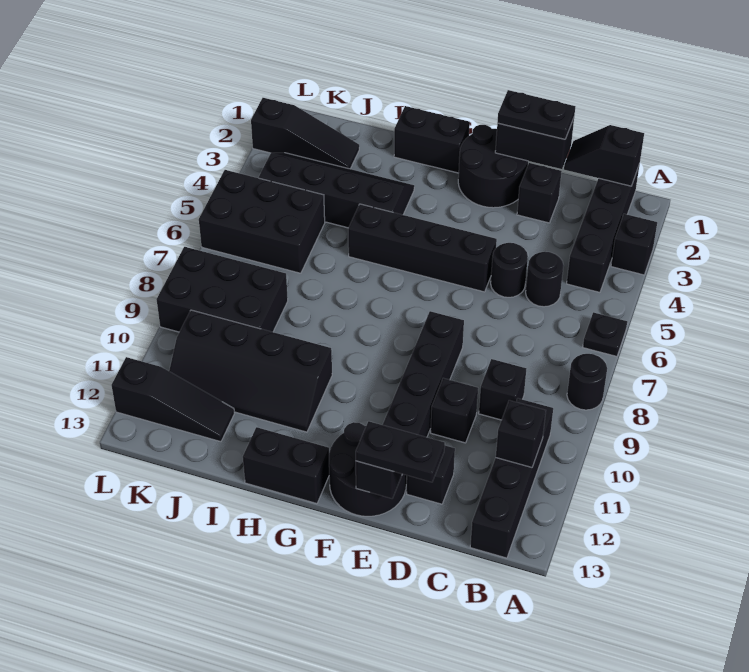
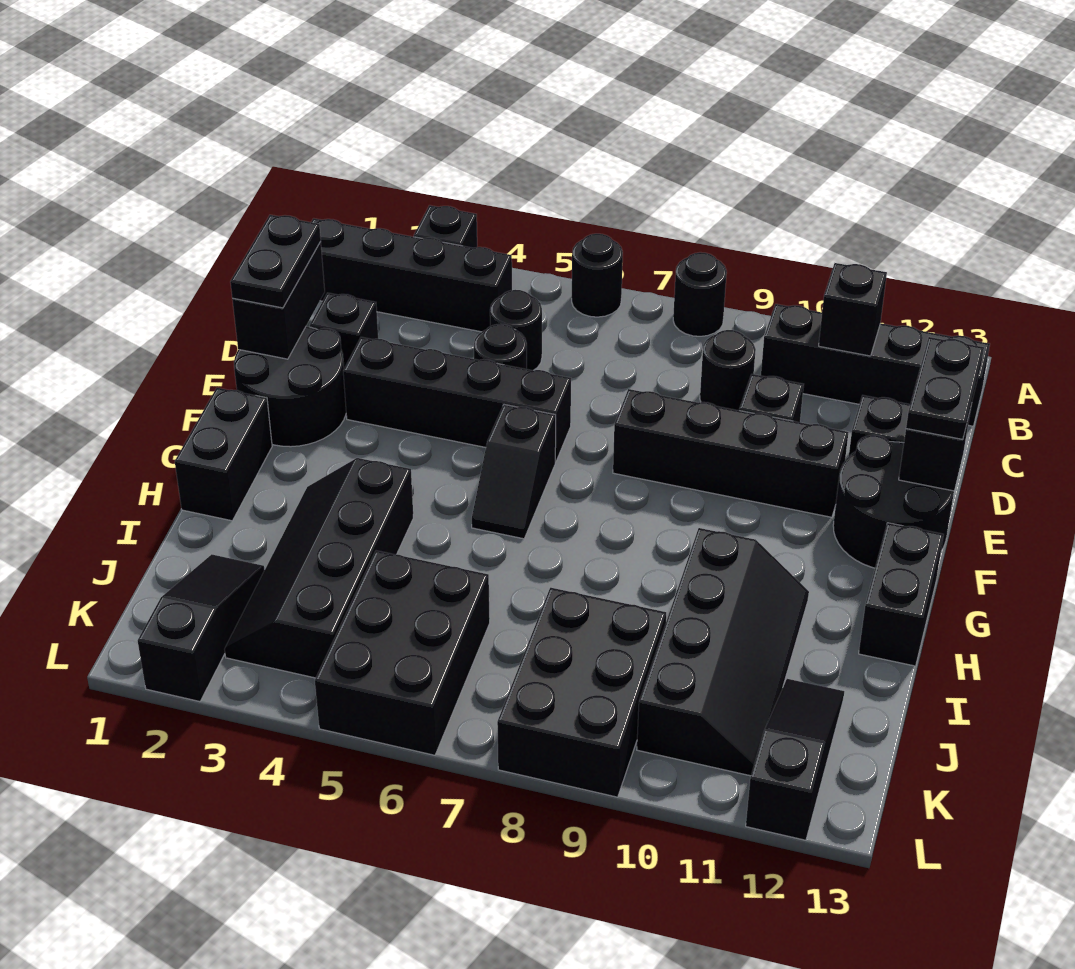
black plate A6 level 1 -> black round brick A6 level 1
black slope B1:C1 level 2 top B -> black slope F6:G6 level 1 top F
black brick C9 level 1 -> black round brick C9 level 1
black brick E5:H5 level 1 -> black brick E3:E6 level 1

